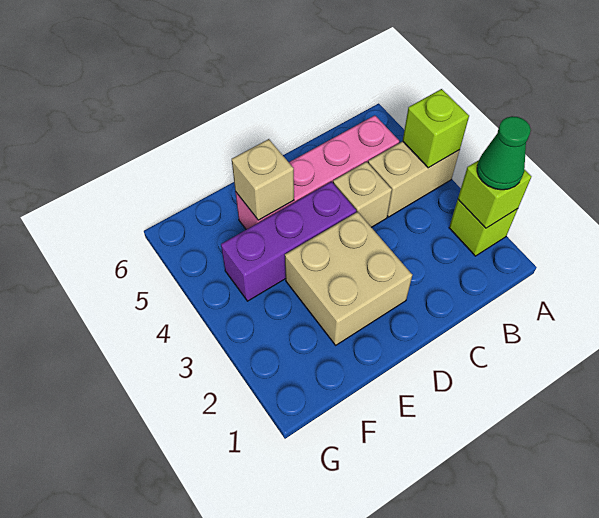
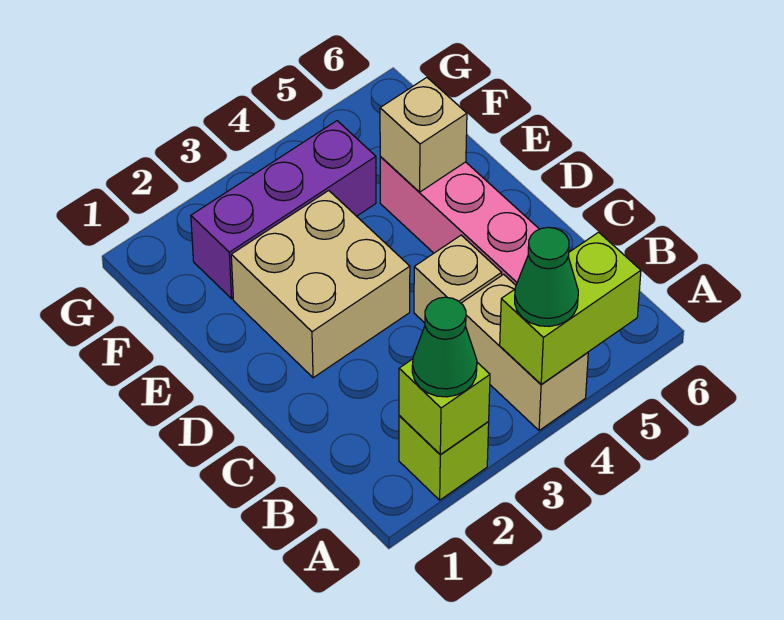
lime brick A4 level 2 -> lime brick A4:A5 level 2
none -> green cone A4 level 3
purple brick D4:F4 level 1 -> purple brick F2:F4 level 1

